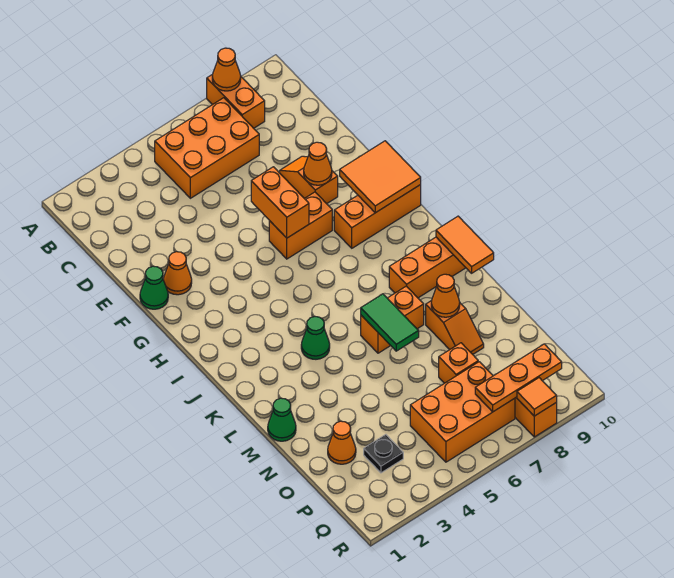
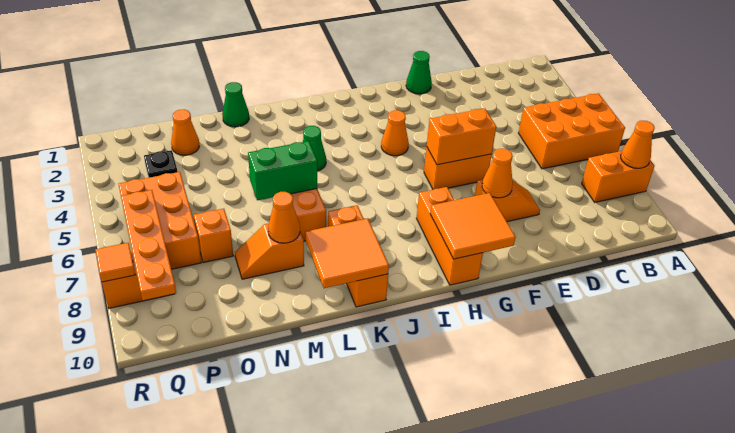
orange brick B5:C7 level 1 -> orange brick A5:C6 level 1
orange cone F2 level 1 -> orange cone H4 level 1
orange brick G6:G7 level 1 -> orange brick F6:G6 level 1
orange tile K10:L10 level 2 -> orange tile K9:L10 level 2
green tile L6:M6 level 2 -> green brick L6:M6 level 2
orange plate Q7:Q9 level 2 -> orange plate Q6:Q9 level 2

